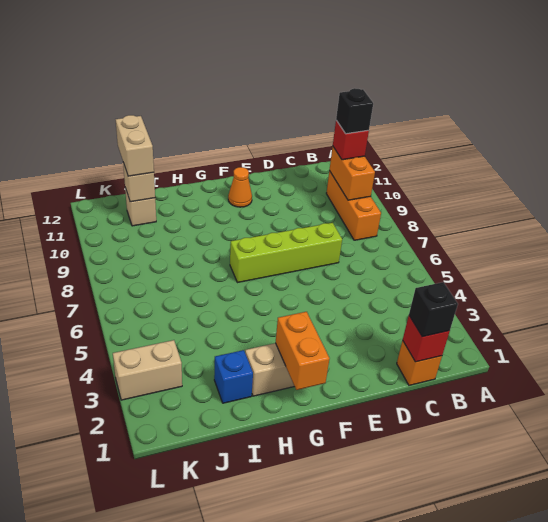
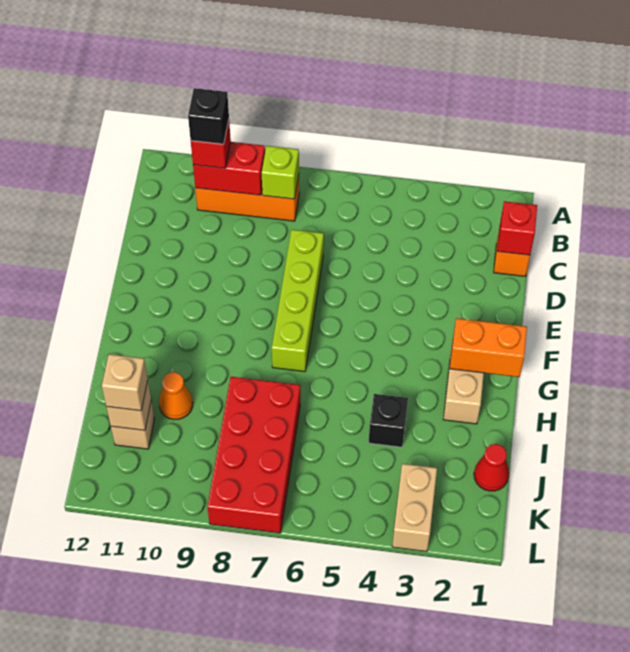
none -> lime brick B8 level 2
orange brick B9:B10 level 2 -> red brick B9:B10 level 2
black brick C1 level 3 -> black brick I4 level 1
orange cone F11 level 1 -> orange cone I10 level 1
blue brick I2 level 1 -> none
none -> red brick I7:L8 level 1
none -> red cone J1 level 1
tan brick J11:J12 level 3 -> tan brick J11 level 3

